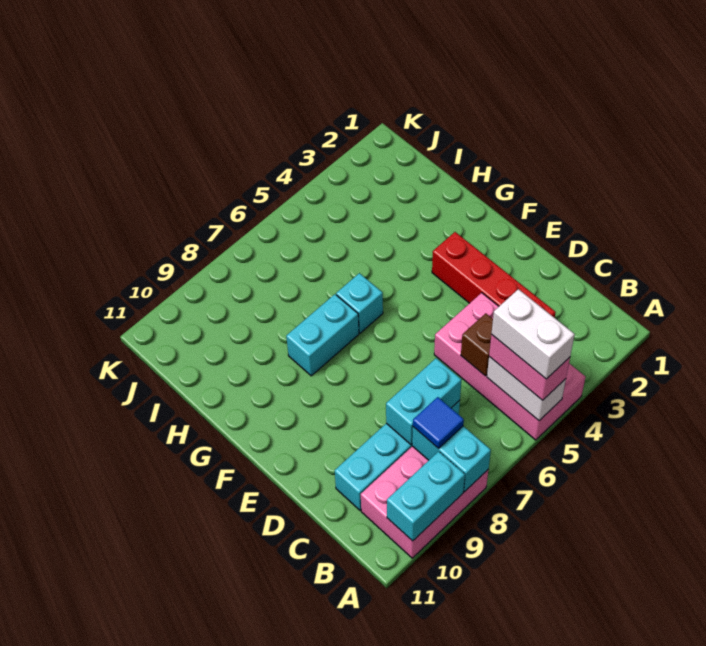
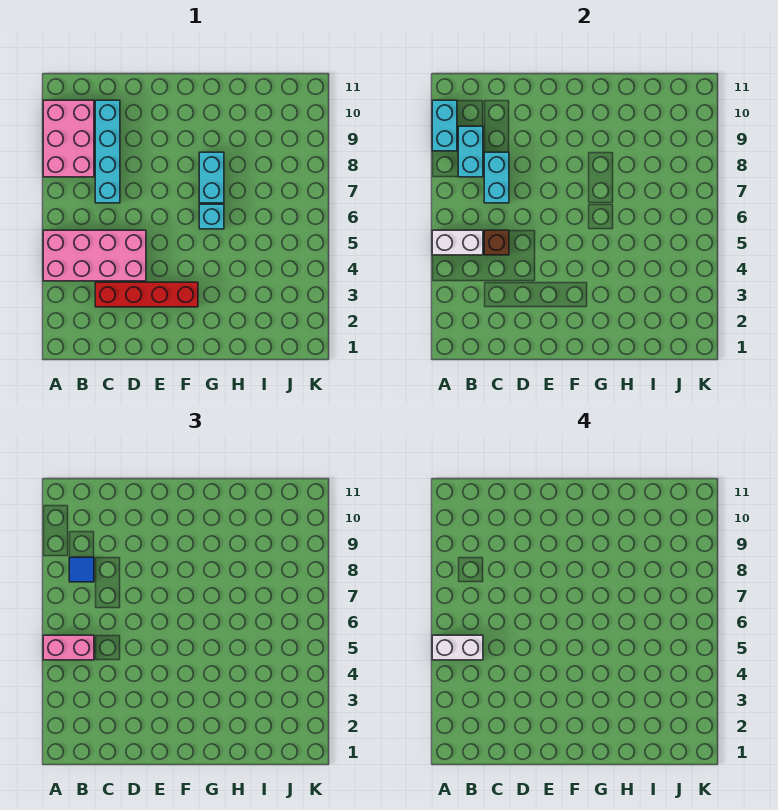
cyan brick A8:B8 level 2 -> cyan brick B8:B9 level 2

